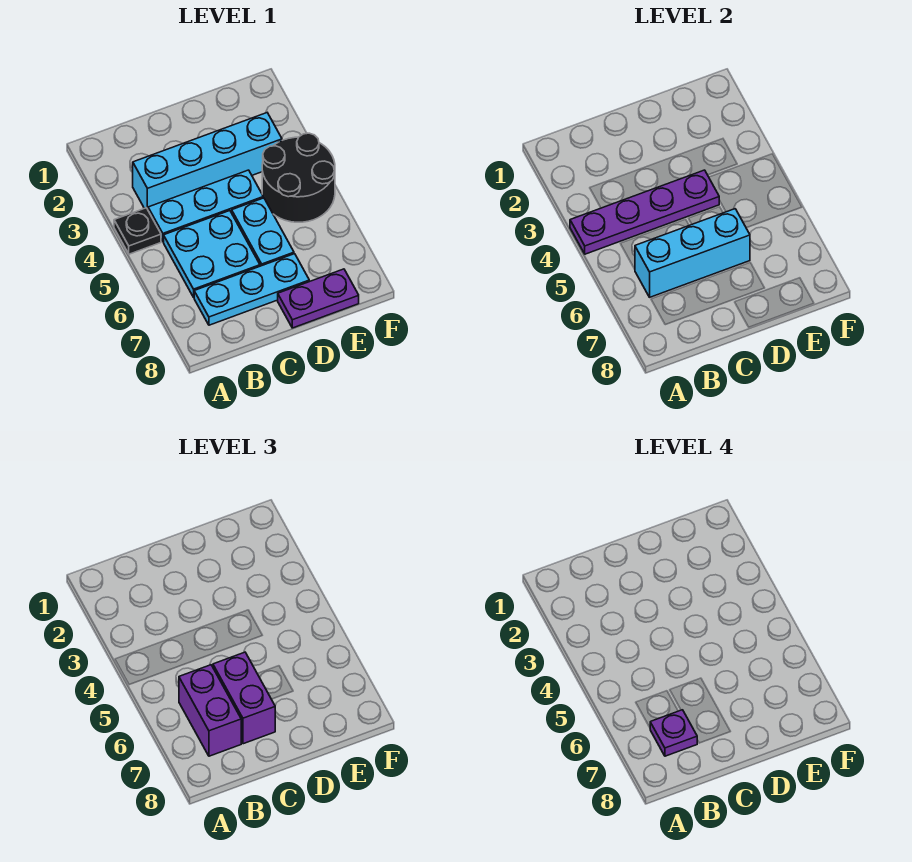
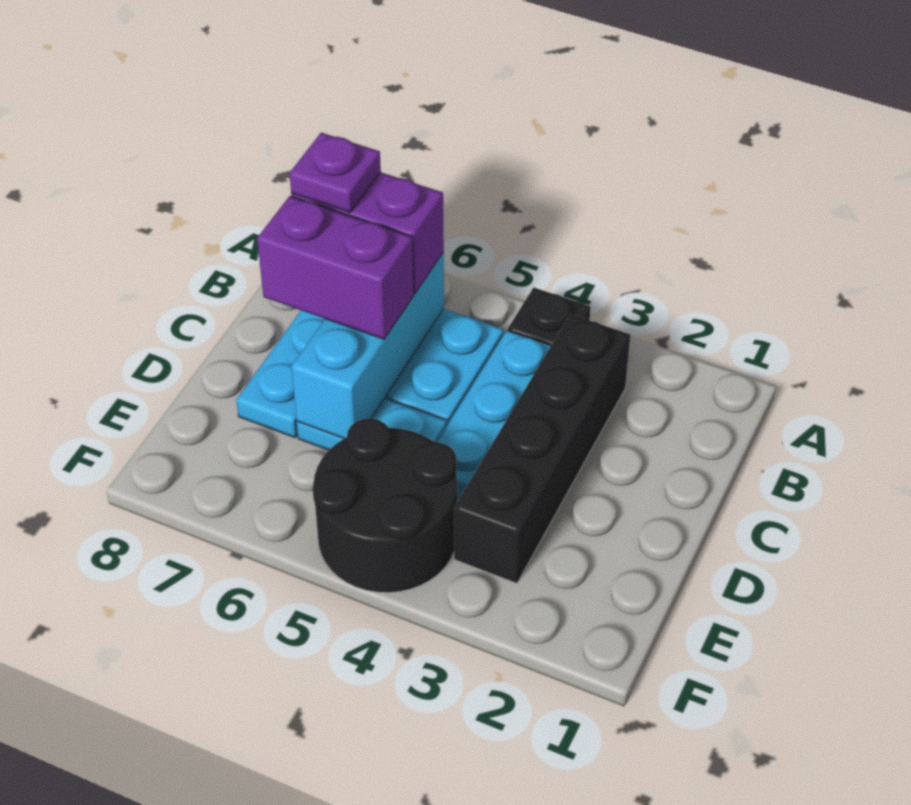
purple plate A4:D4 level 2 -> none
cyan brick B3:E3 level 1 -> black brick B3:E3 level 1
purple plate D8:E8 level 1 -> none

